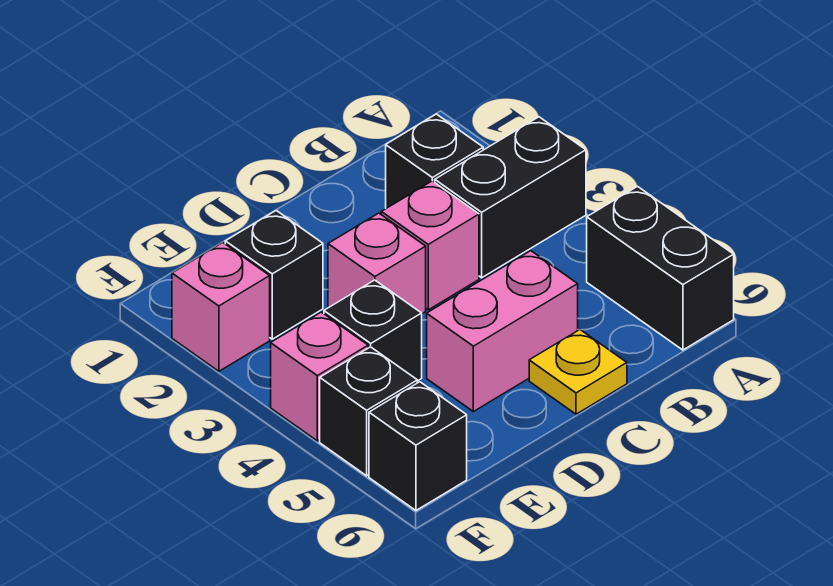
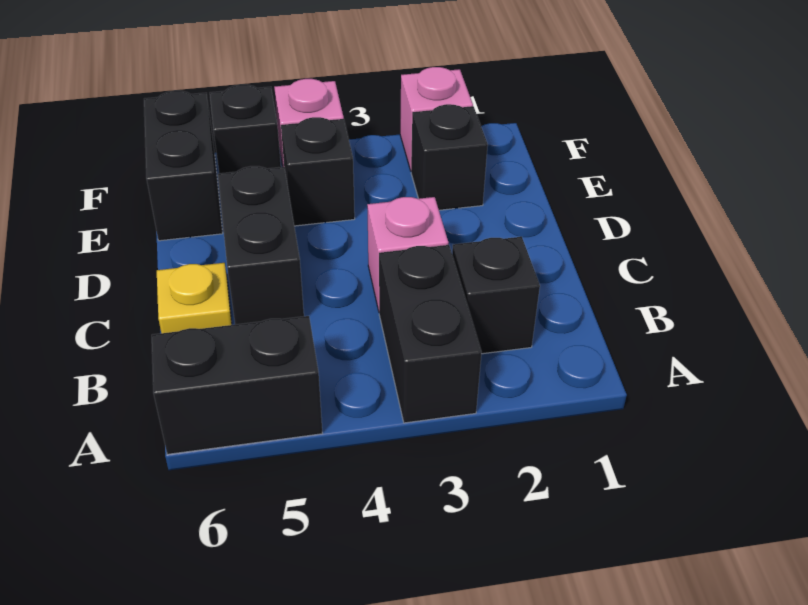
pink brick C5:D5 level 1 -> black brick C5:D5 level 1
pink brick D3 level 1 -> none
black brick F6 level 1 -> black brick E6:F6 level 1

